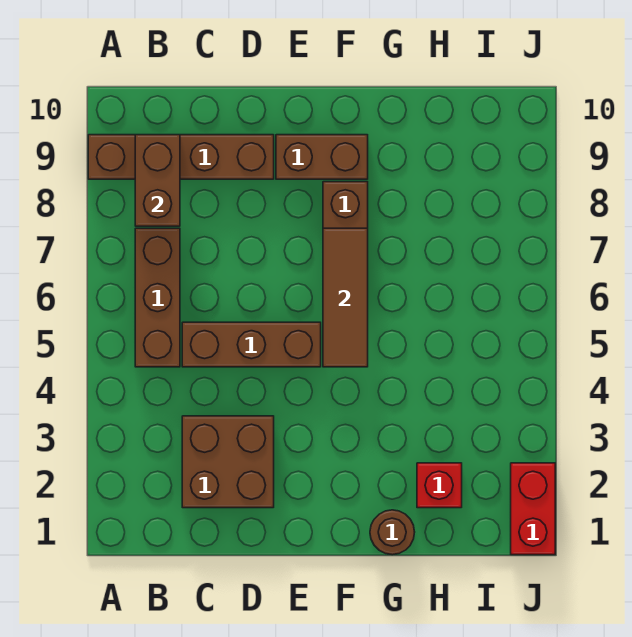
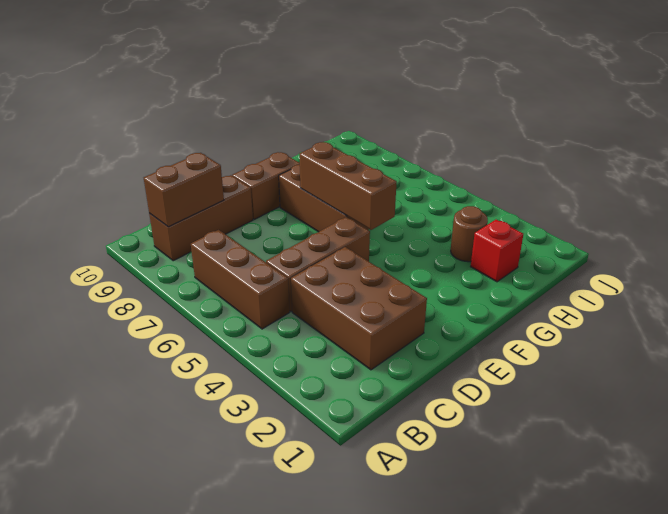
brown brick A9:D9 level 1 -> brown brick B9:D9 level 1
brown brick B8:B9 level 2 -> brown brick B9:C9 level 2
brown brick C2:D3 level 1 -> brown brick C2:D4 level 1
brown tile F5:F7 level 2 -> brown brick F5:F7 level 2
brown round brick G1 level 1 -> brown round brick H3 level 1
red brick J1:J2 level 1 -> none

